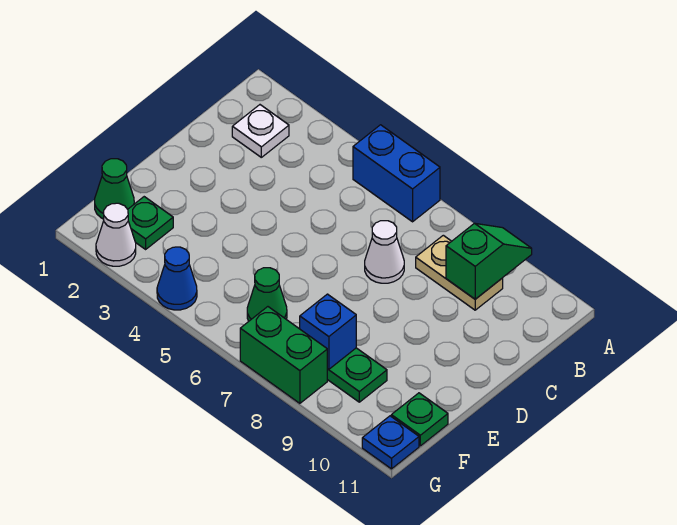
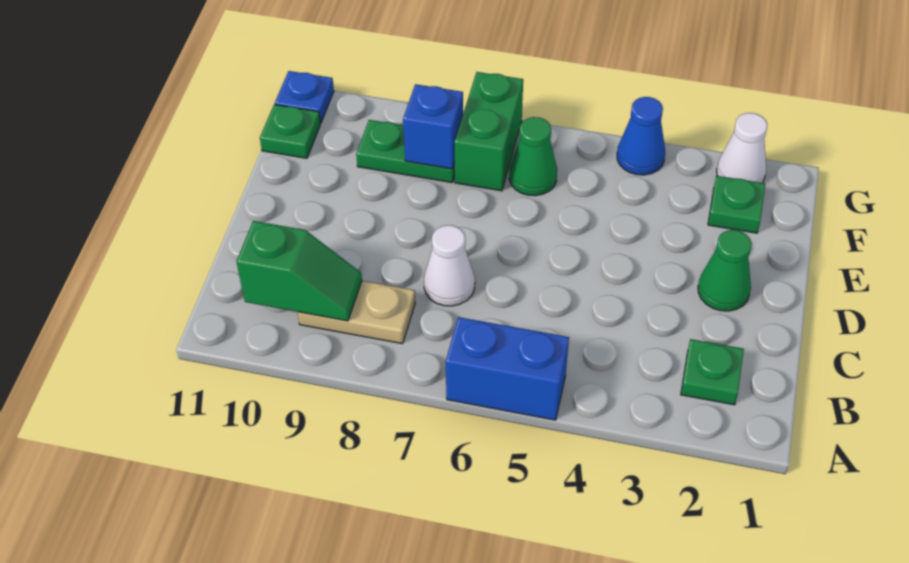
green slope A9:B9 level 2 top B -> green slope B9:B10 level 2 top 10
white plate B2 level 1 -> green plate B2 level 1
green cone F1 level 1 -> green cone D2 level 1
green brick G7:G8 level 1 -> green brick F7:G7 level 1

